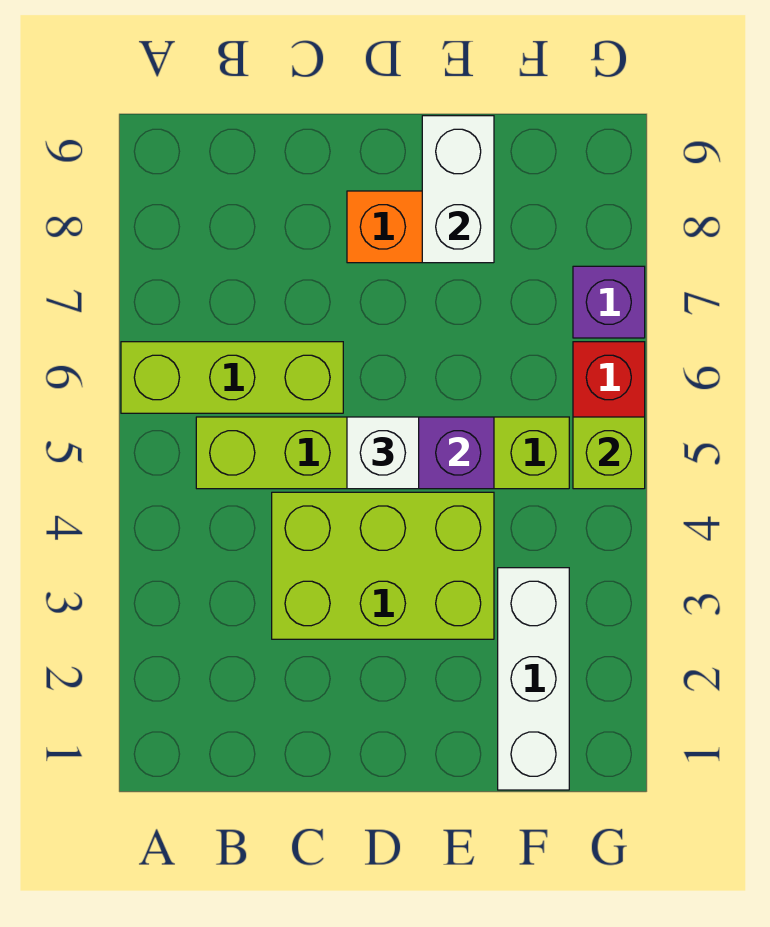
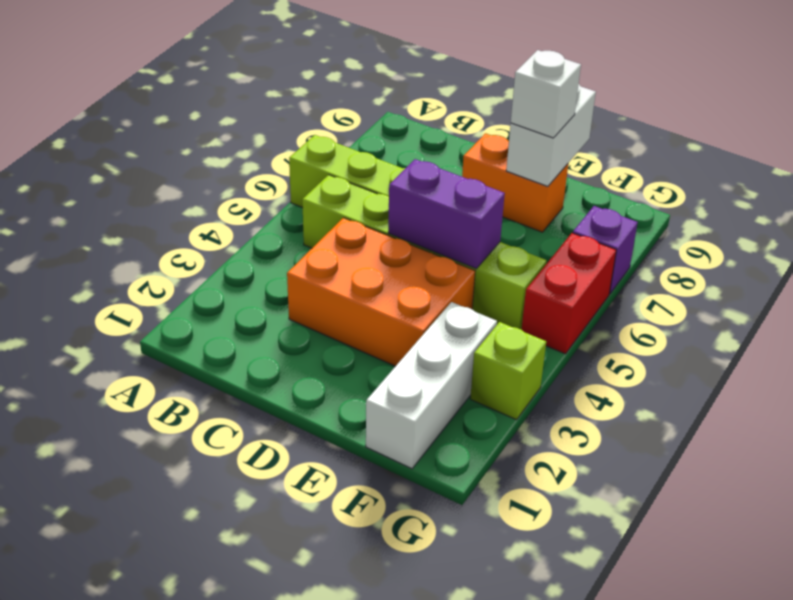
lime brick C3:E4 level 1 -> orange brick C3:E4 level 1
white brick D5 level 3 -> white brick E8 level 3
lime brick G5 level 2 -> lime brick G3 level 1

